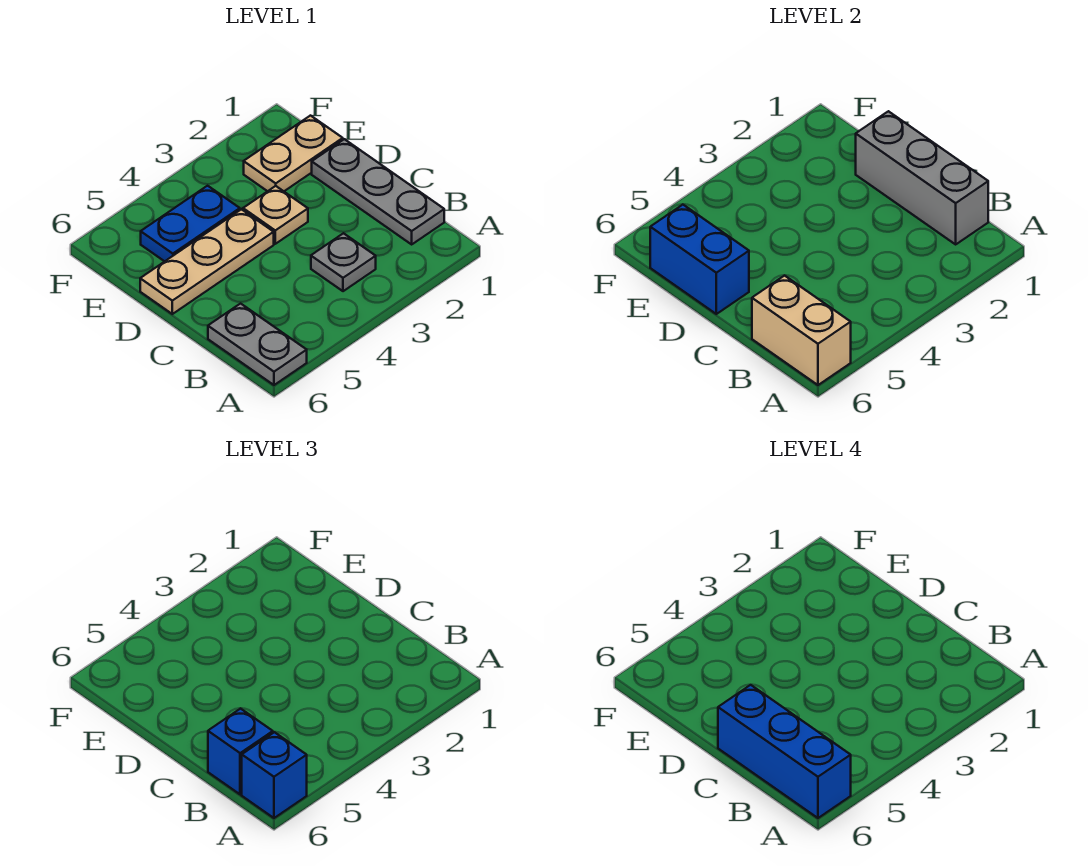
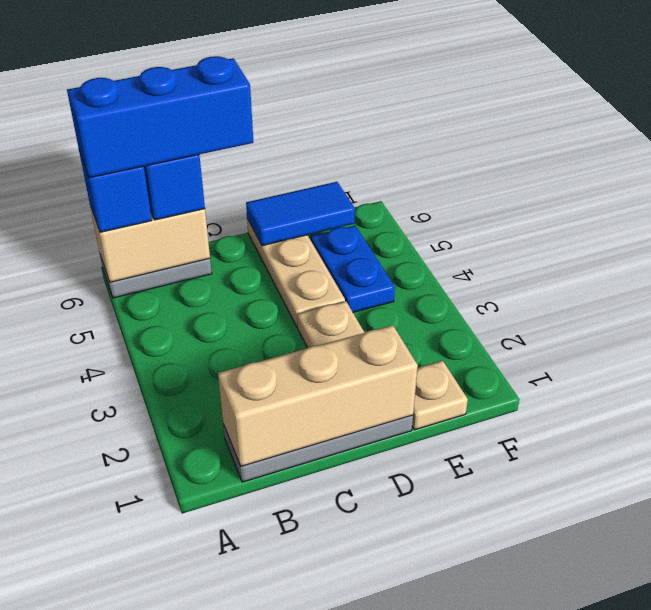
grey brick B1:D1 level 2 -> tan brick B1:D1 level 2
grey plate B3 level 1 -> none
blue brick D6:E6 level 2 -> blue tile D6:E6 level 2
tan plate E1:E2 level 1 -> tan plate E1 level 1

